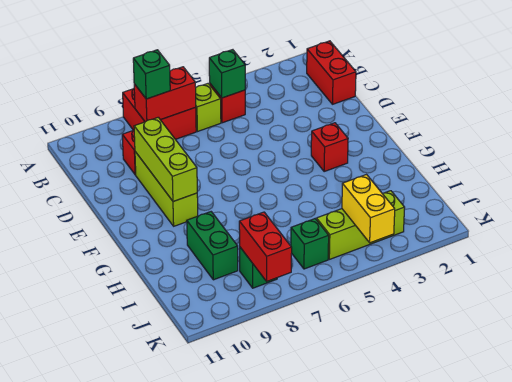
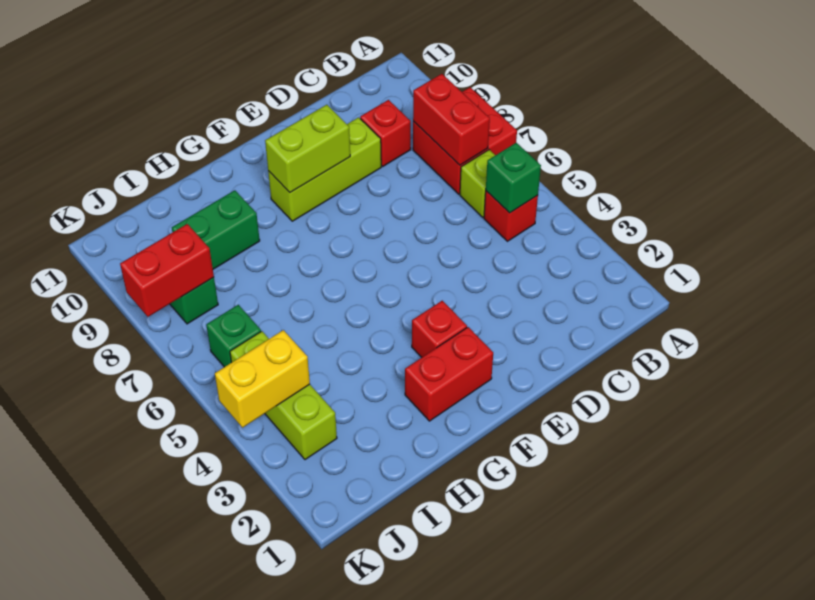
red brick B1:C1 level 1 -> red brick F2:G2 level 1
green brick B8 level 3 -> none
lime brick D9:F9 level 2 -> lime brick E9:F9 level 2

